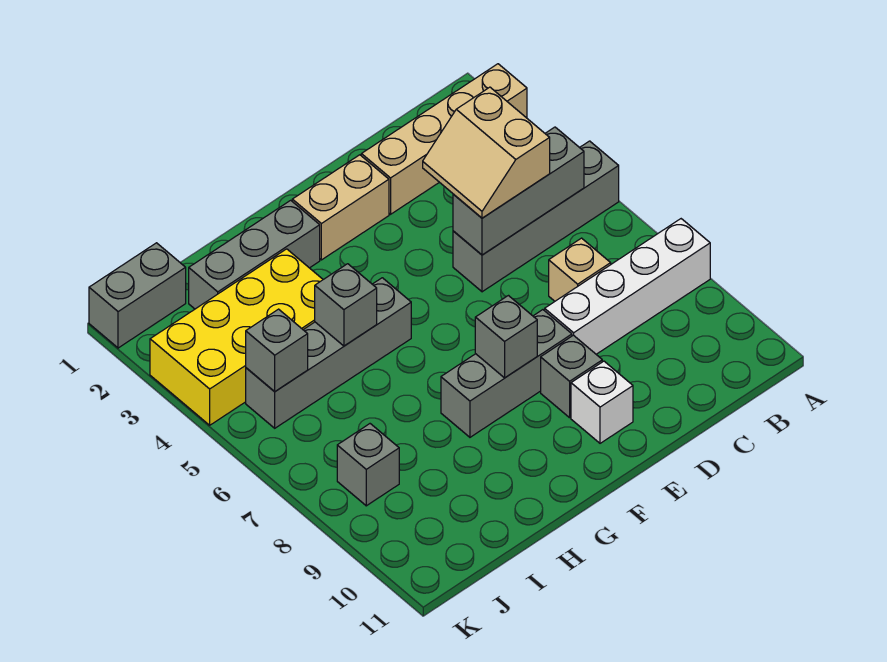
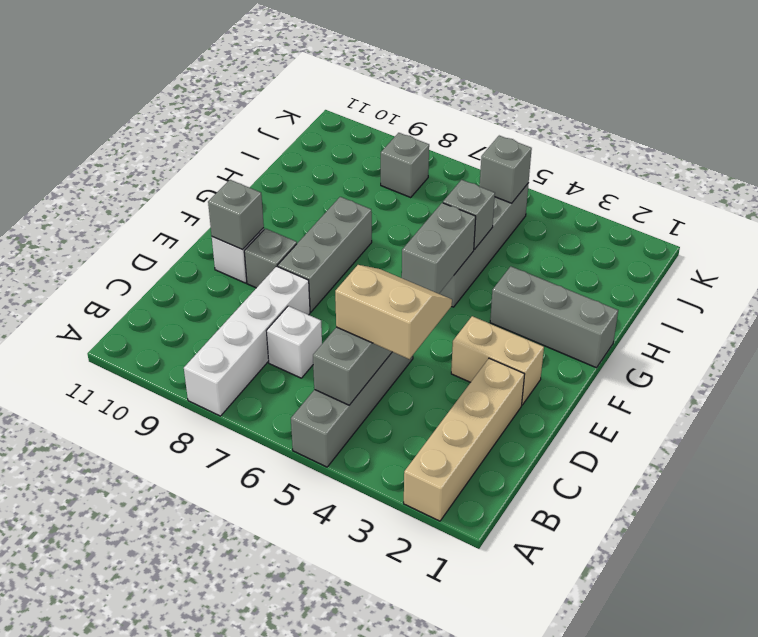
tan brick C7 level 1 -> white brick C7 level 1
tan brick E2:F2 level 1 -> tan brick E2:E3 level 1
grey brick F8 level 2 -> grey brick E10 level 2
grey brick G2:I2 level 1 -> grey brick G1:G3 level 1
yellow brick H3:K4 level 1 -> none
grey brick J1:K1 level 1 -> grey brick F5:G5 level 2

